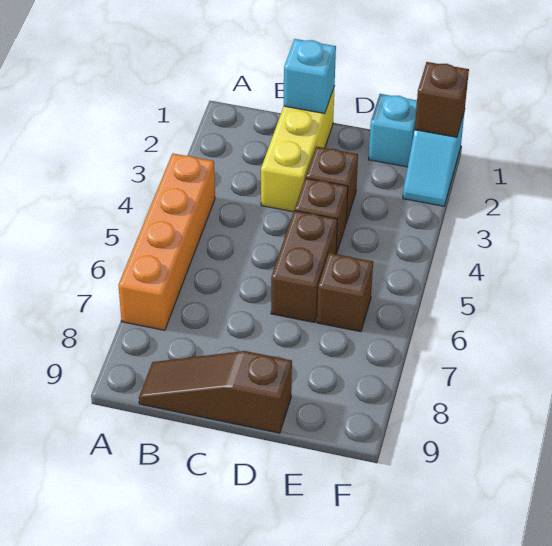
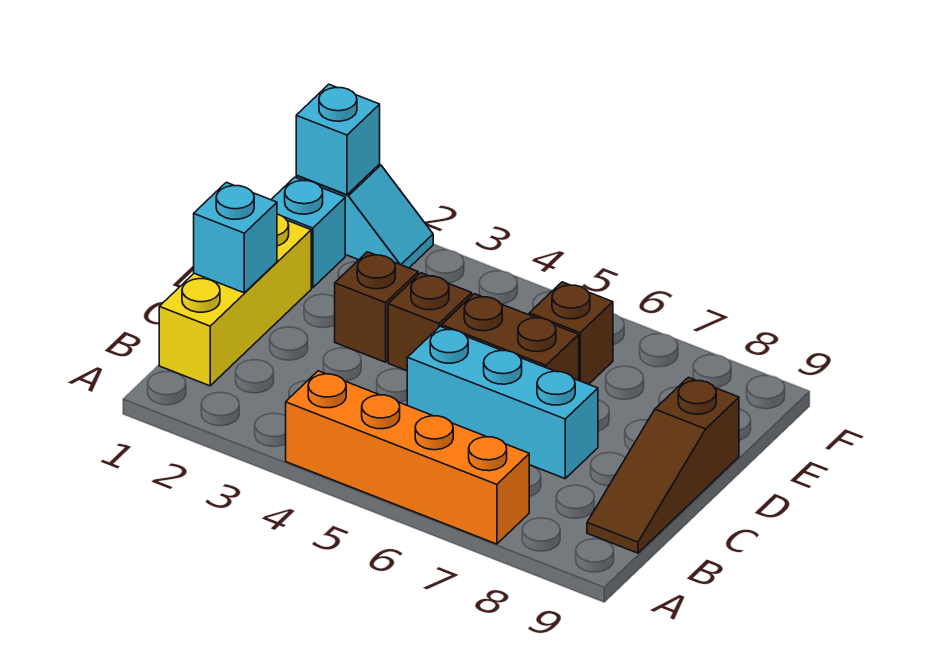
yellow brick C1:C3 level 1 -> yellow brick B1:D1 level 1
none -> cyan brick C5:C7 level 1
brown brick F1 level 2 -> cyan brick F1 level 2

